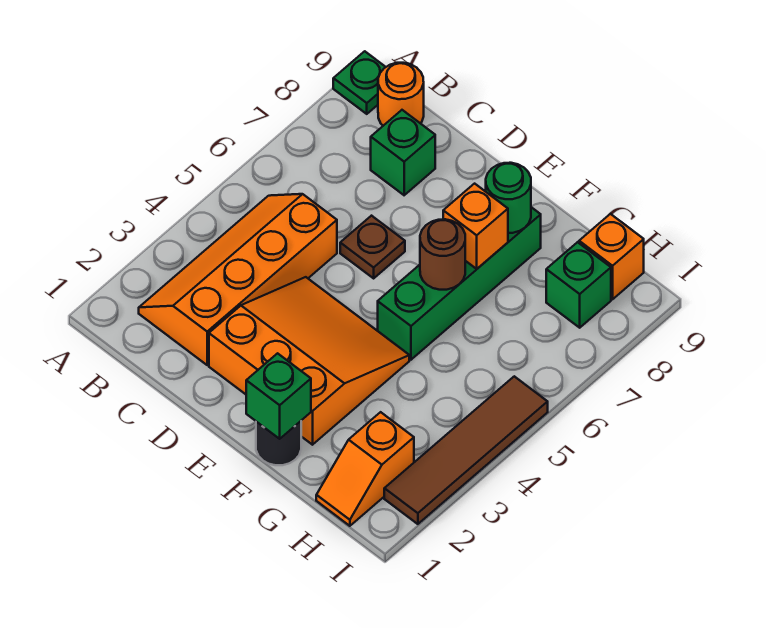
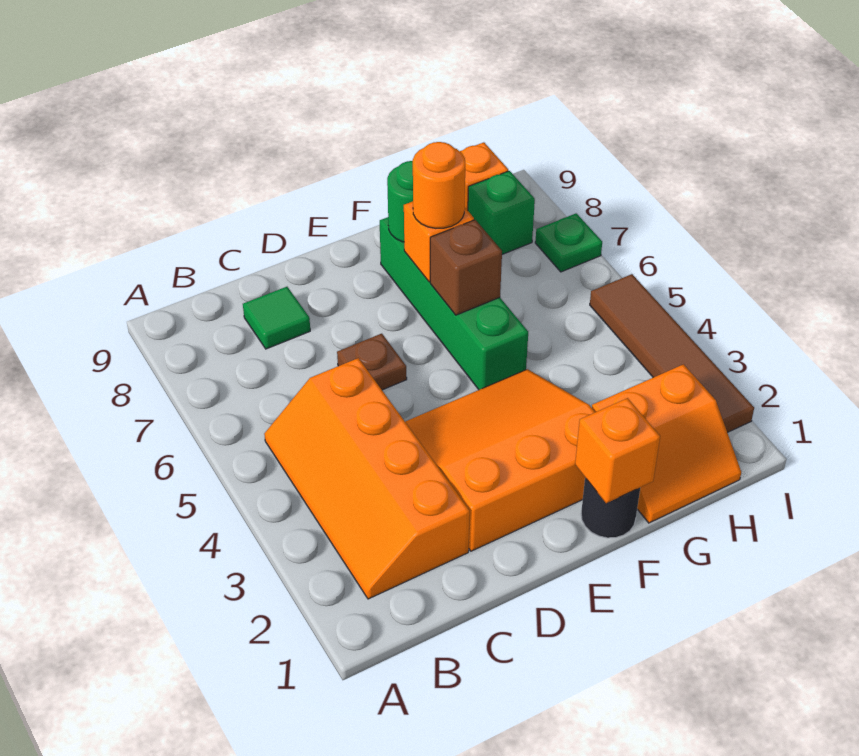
green plate A9 level 1 -> green plate I7 level 1
orange round brick B9 level 1 -> orange round brick F7 level 3
green brick C8 level 1 -> green tile C8 level 1
green brick F1 level 2 -> orange brick F1 level 2
brown round brick F6 level 2 -> brown brick F6 level 2
orange slope H1:H2 level 1 top 2 -> orange slope G1:H2 level 1 top 2

